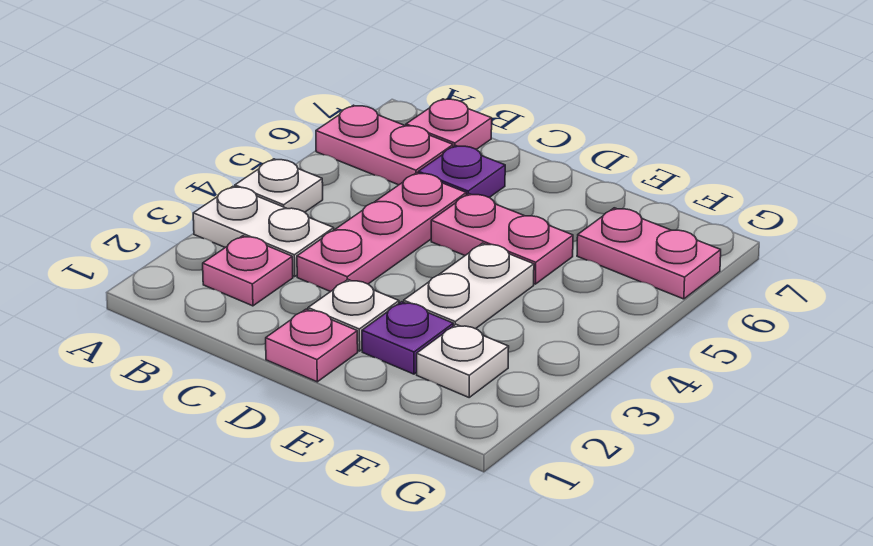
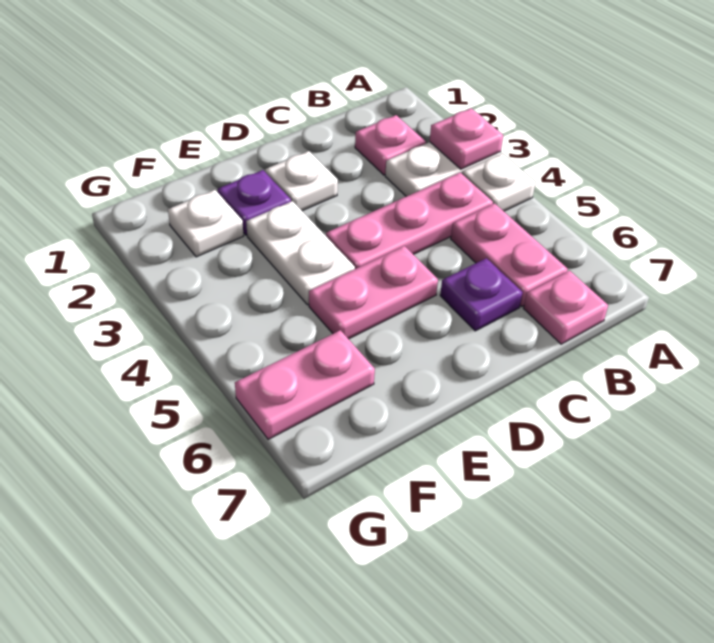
pink plate A6:B6 level 1 -> pink plate B5:B6 level 1
pink plate C3:C5 level 1 -> pink plate B4:D4 level 1
pink plate D1 level 1 -> pink plate A3 level 2

